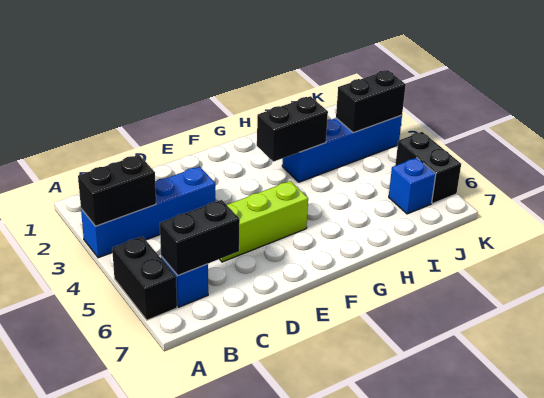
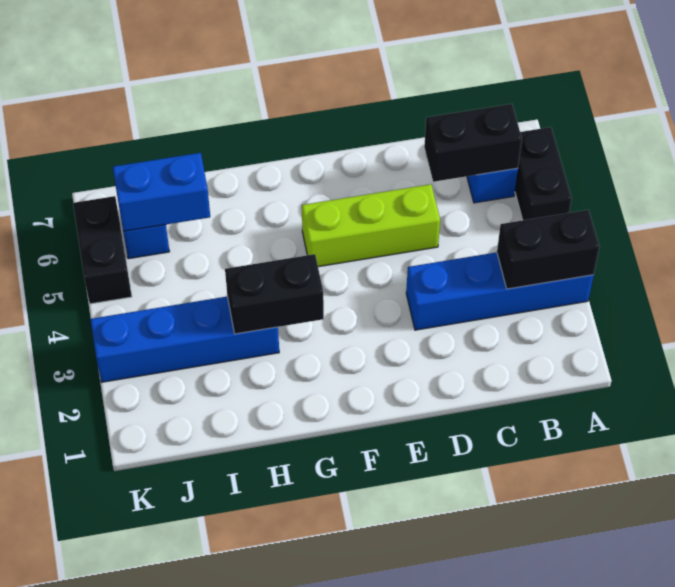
none -> blue brick I6:J6 level 2
black brick J3:K3 level 2 -> none

